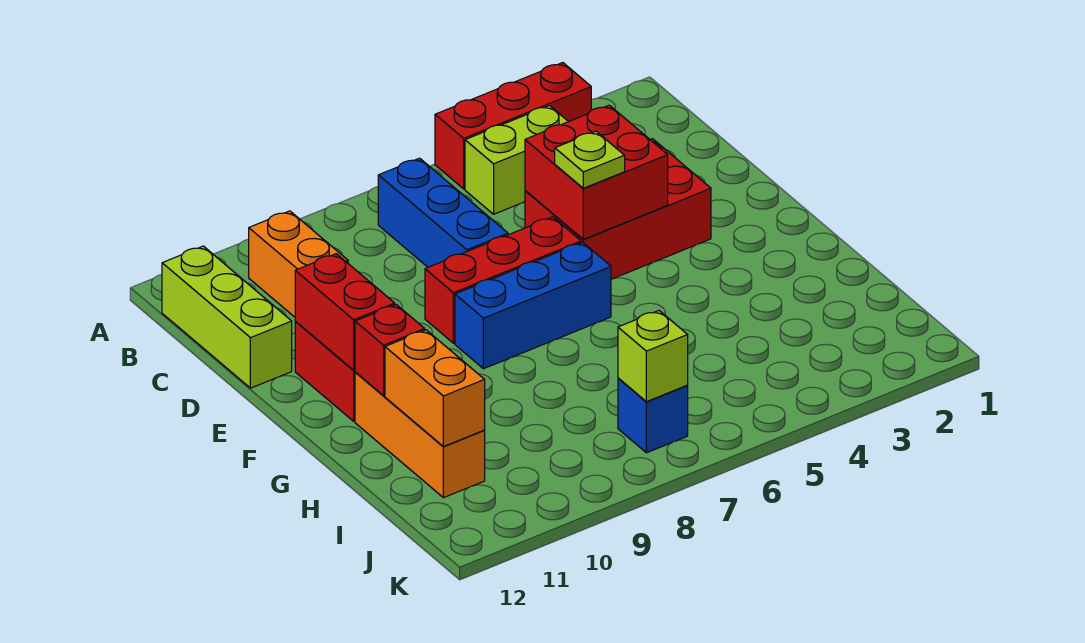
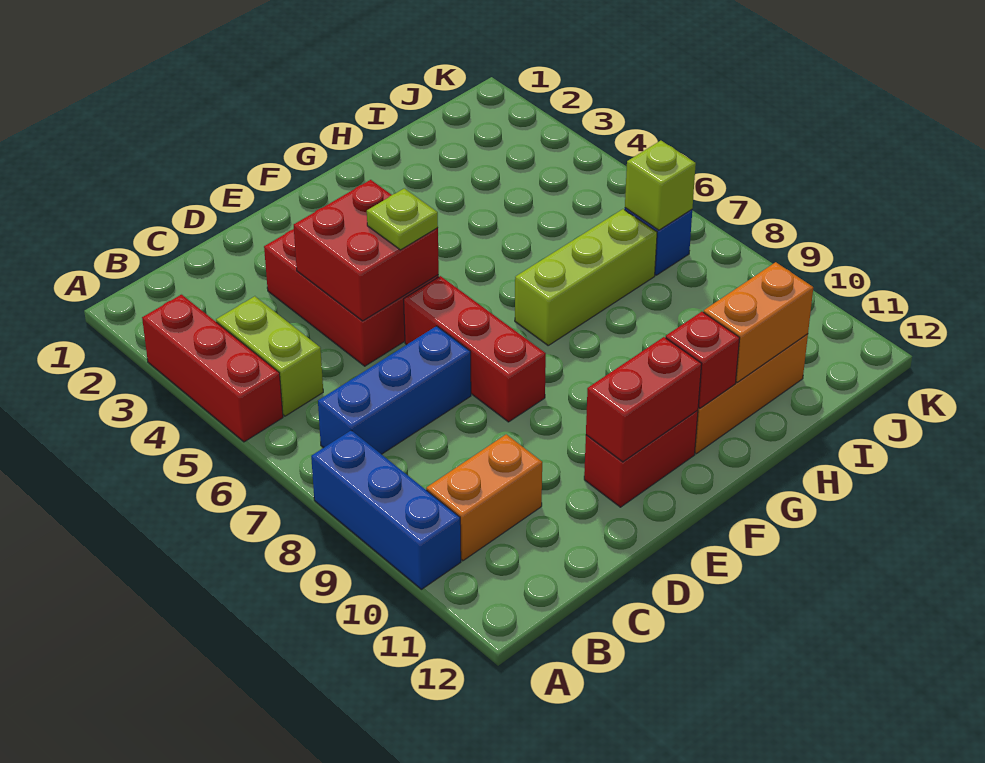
lime brick B12:D12 level 1 -> lime brick G7:I7 level 1
blue brick F6:F8 level 1 -> blue brick A8:A10 level 1

